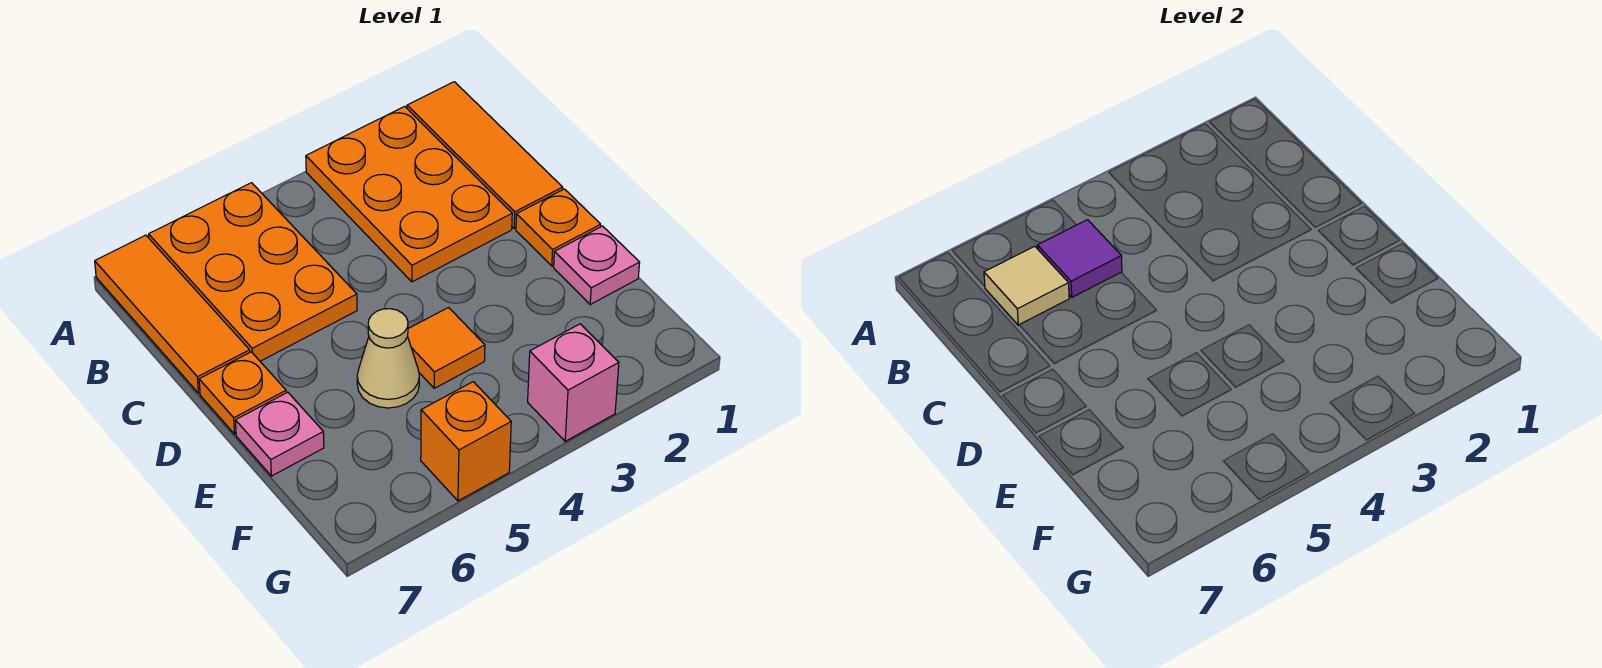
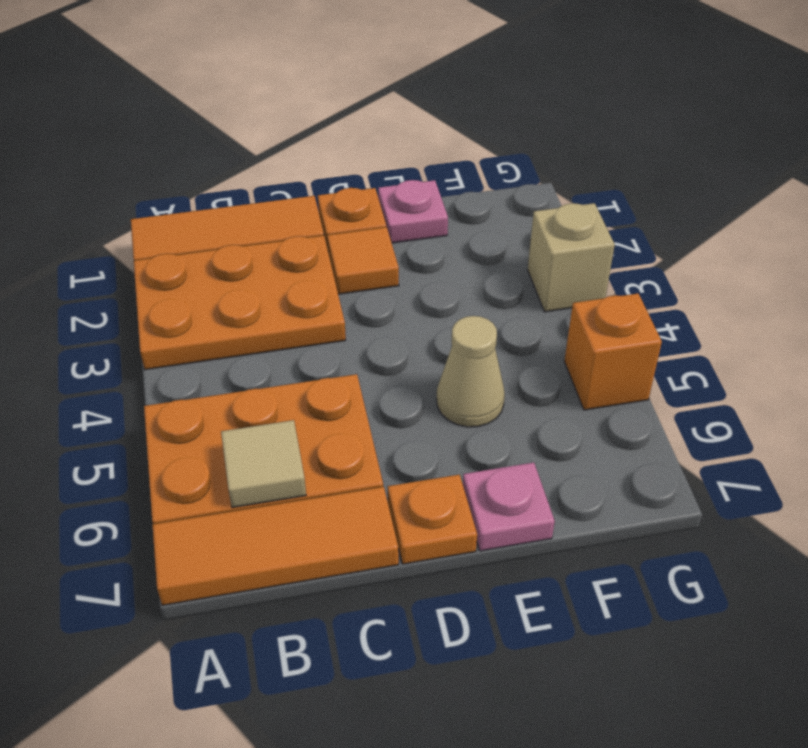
purple tile B5 level 2 -> none
orange tile E4 level 1 -> orange tile D2 level 1
pink brick G3 level 1 -> tan brick G3 level 1

